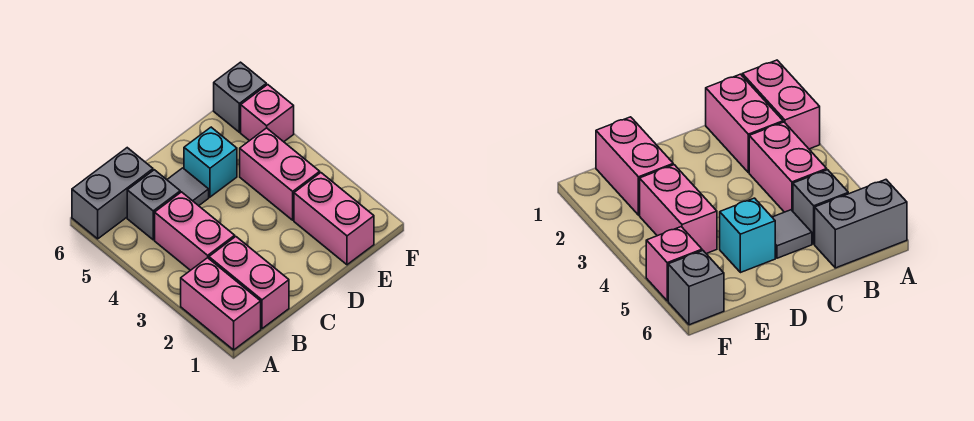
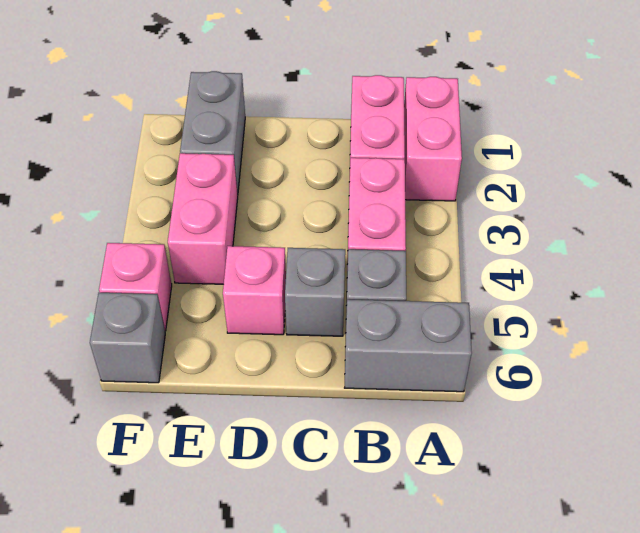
grey tile C5 level 1 -> grey brick C5 level 1
cyan brick D5 level 1 -> pink brick D5 level 1
pink brick E1:E2 level 1 -> grey brick E1:E2 level 1

